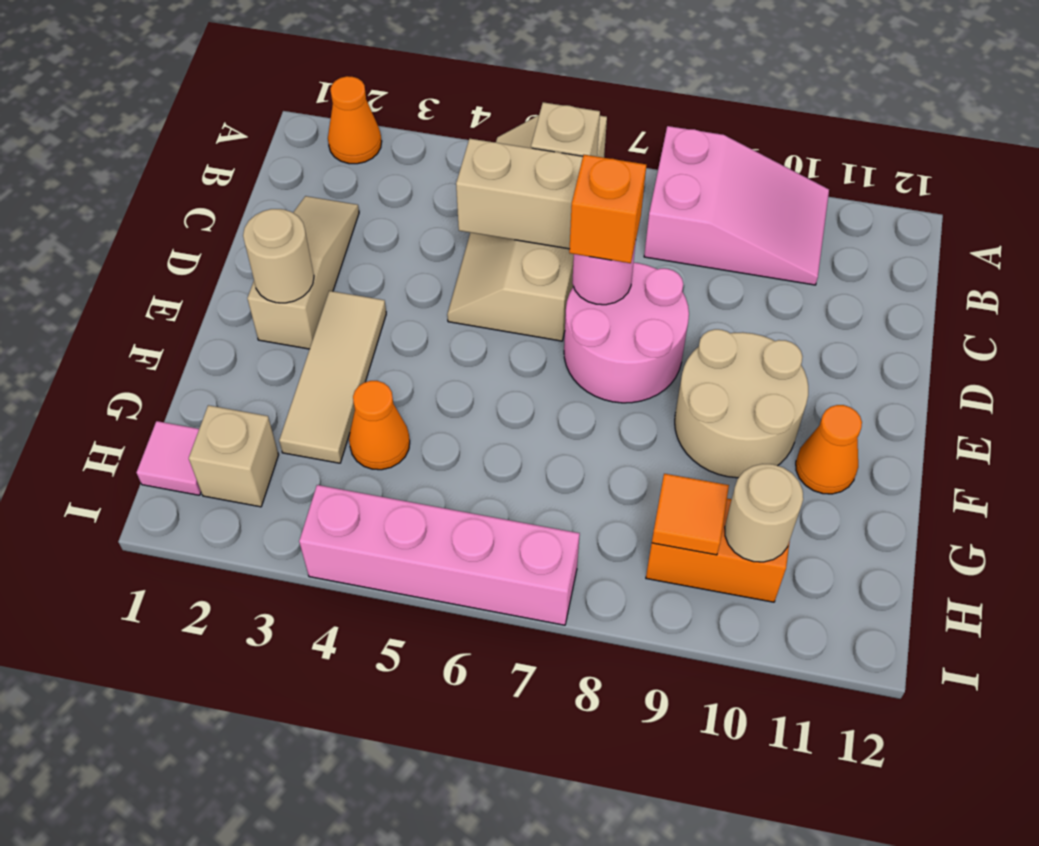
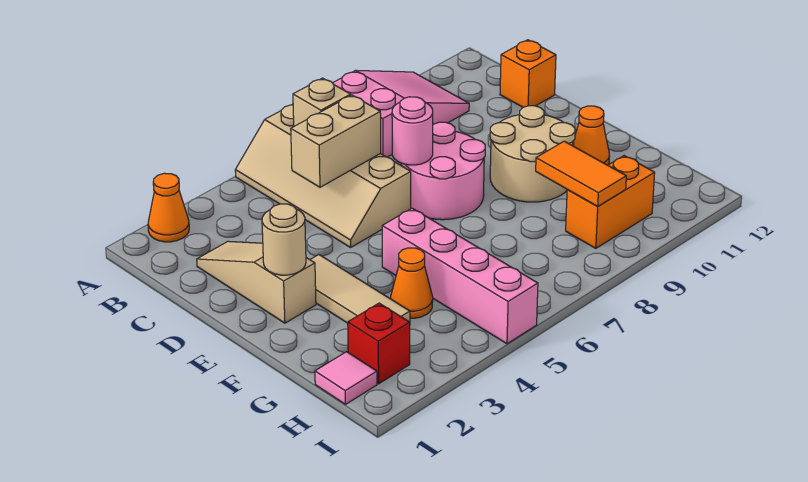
orange brick D7 level 3 -> orange brick C12 level 1
tan brick H2 level 1 -> red brick H2 level 1
orange tile H9 level 2 -> orange tile G9:H9 level 2
tan round brick H10 level 2 -> none
pink brick I4:I7 level 1 -> pink brick F5:I5 level 1

